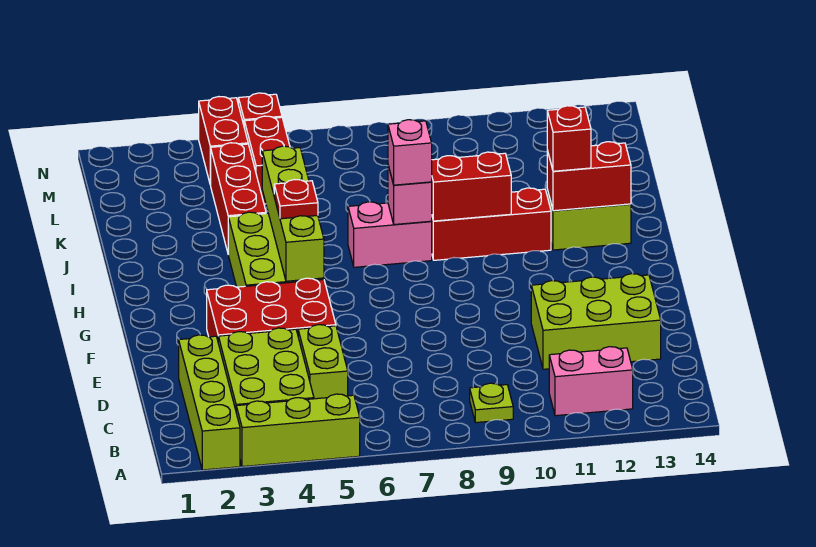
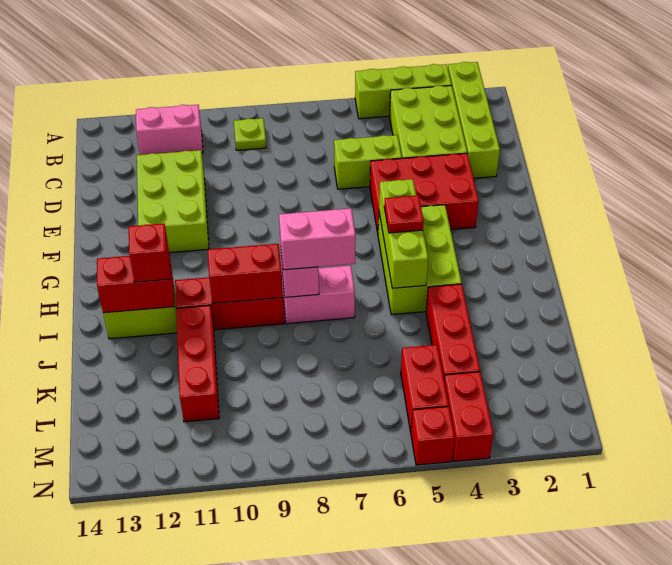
lime brick C5:D5 level 1 -> lime brick D5:D6 level 1
lime brick D11:E13 level 1 -> lime brick D11:F12 level 1
lime brick G5:J5 level 2 -> lime brick G5:I5 level 2
pink brick I8 level 3 -> pink brick I7:I8 level 3
none -> red brick J11:L11 level 1

